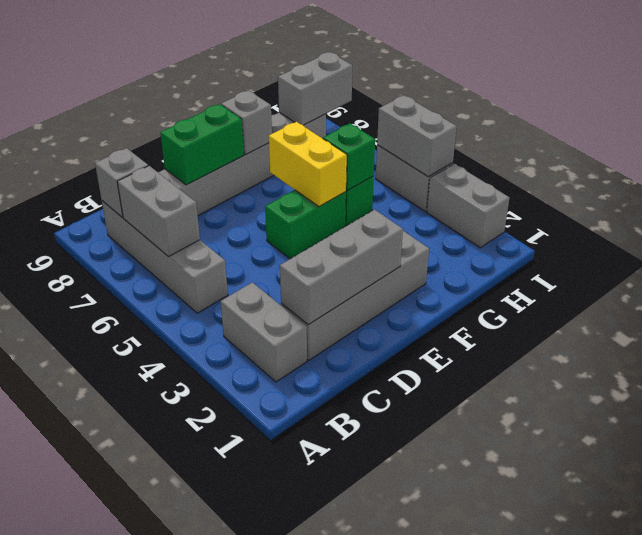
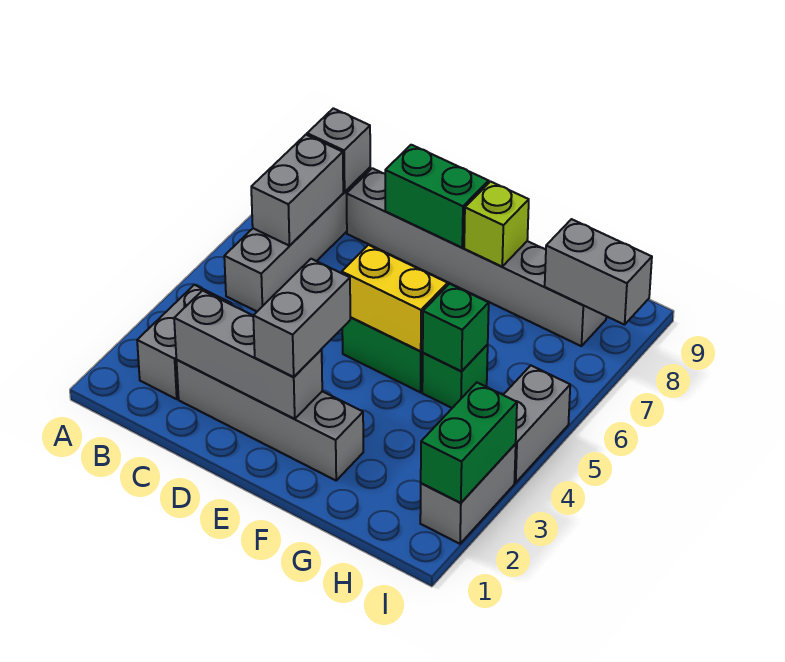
yellow brick F5:F6 level 2 -> yellow brick E5:F5 level 2
grey brick F8 level 2 -> lime brick F8 level 2
none -> green brick I2:I3 level 2
grey brick I4:I5 level 2 -> grey brick E2:E3 level 3

